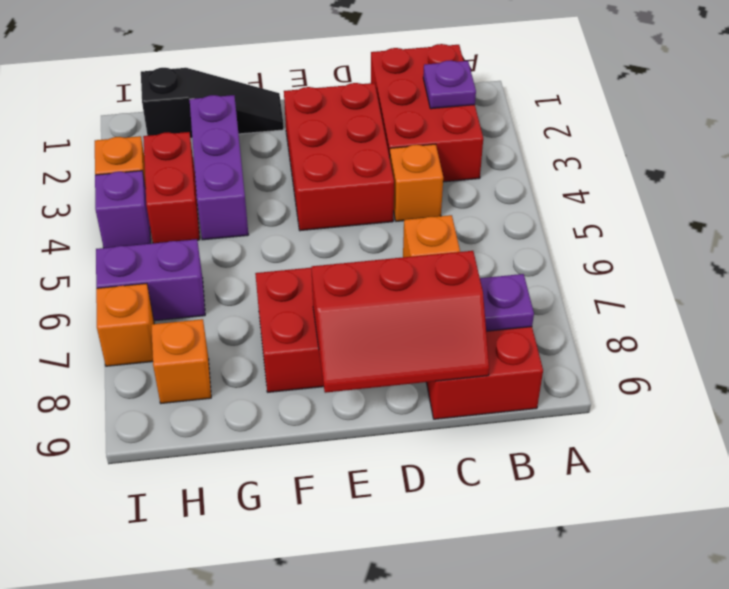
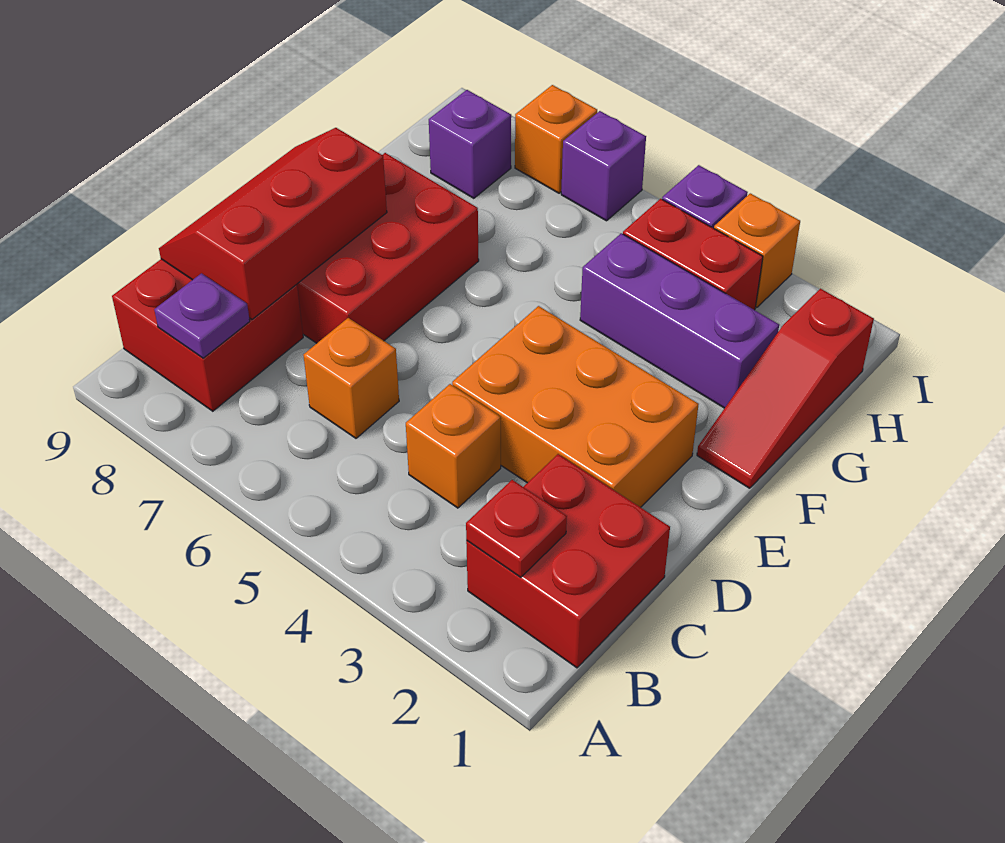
red brick B1:C3 level 1 -> red brick B1:C2 level 1
purple plate B2 level 2 -> red plate B2 level 2
red brick D2:E4 level 1 -> orange brick D2:E4 level 1
black slope F1:H1 level 1 top H -> red slope F1:H1 level 1 top H
purple brick H6:I6 level 1 -> purple brick I6 level 1
orange brick H8 level 1 -> purple brick H8 level 1

